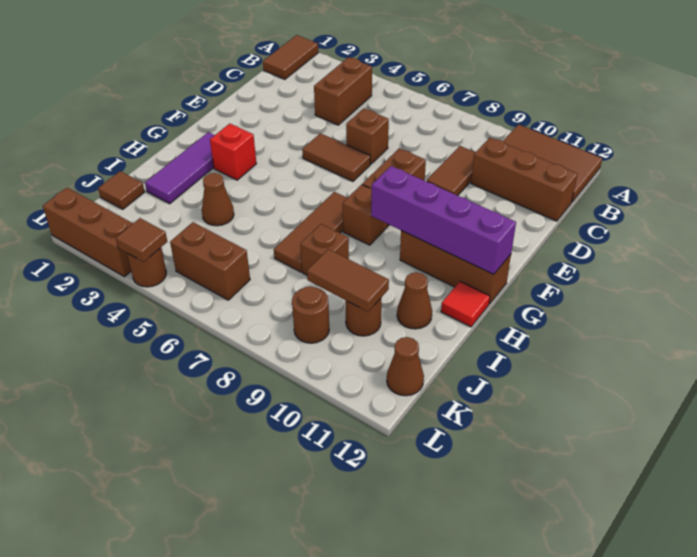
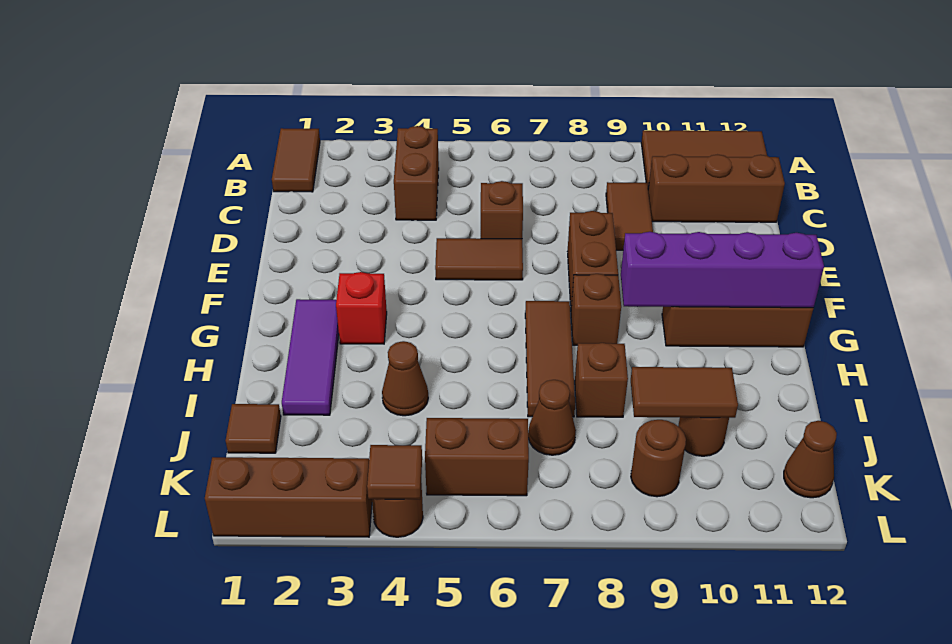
red tile H12 level 1 -> none
brown cone I11 level 1 -> brown cone J7 level 1

